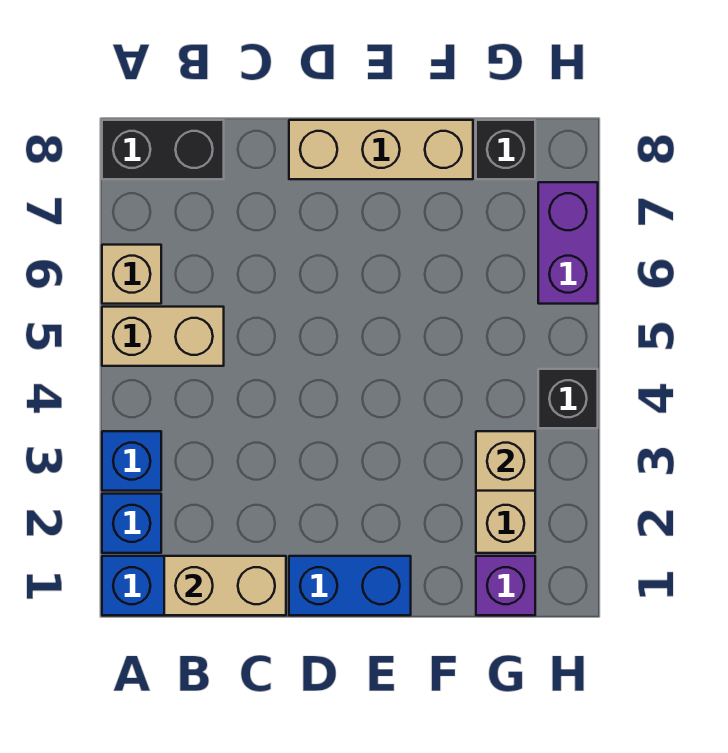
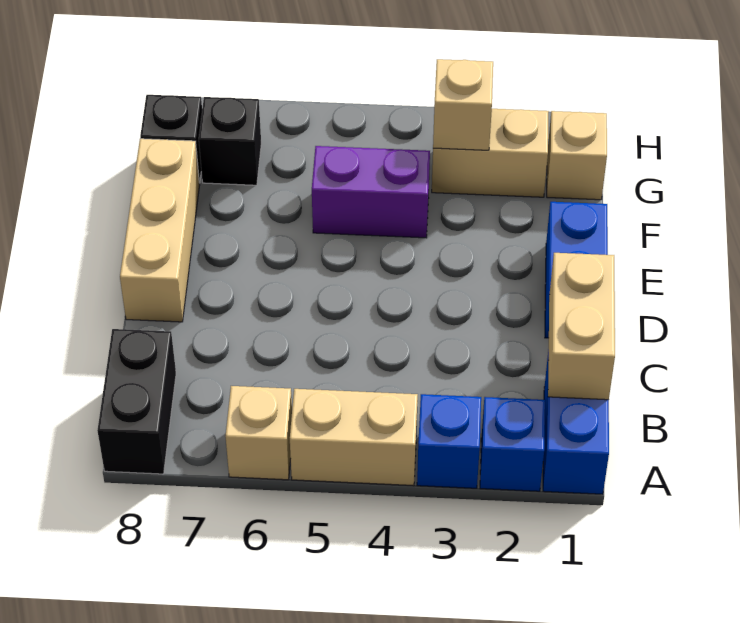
tan brick A5:B5 level 1 -> tan brick A4:A5 level 1
purple brick G1 level 1 -> tan brick G1 level 1
black brick H4 level 1 -> black brick G7 level 1
purple brick H6:H7 level 1 -> purple brick F4:F5 level 1

